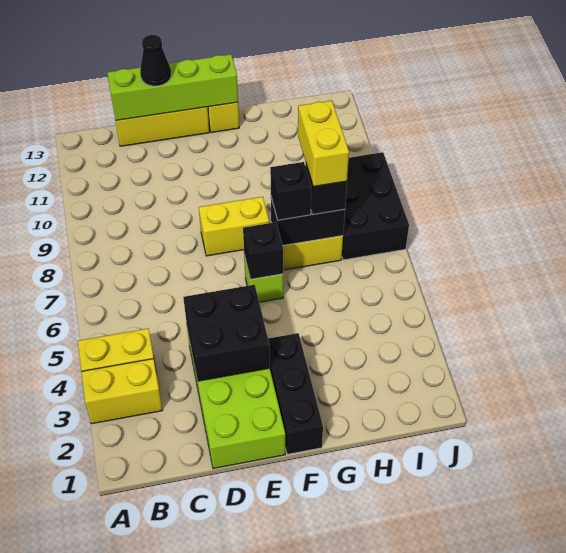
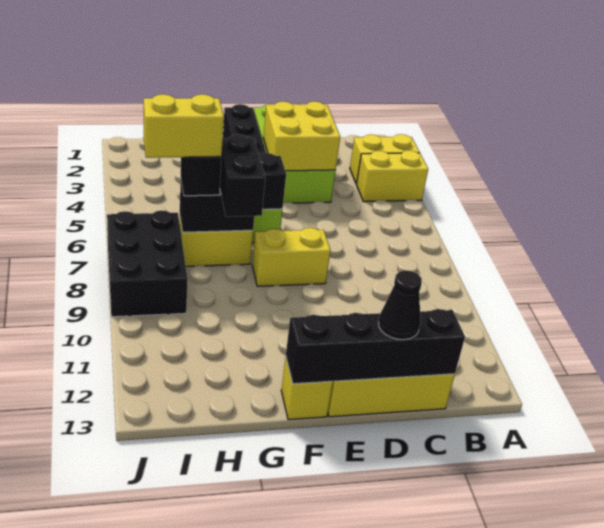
lime brick C13:F13 level 2 -> black brick C13:F13 level 2
black brick D3:E4 level 2 -> yellow brick D3:E4 level 2
black brick G7 level 3 -> black brick G7:G8 level 3
yellow brick H7:H8 level 4 -> yellow brick H7:I7 level 4

